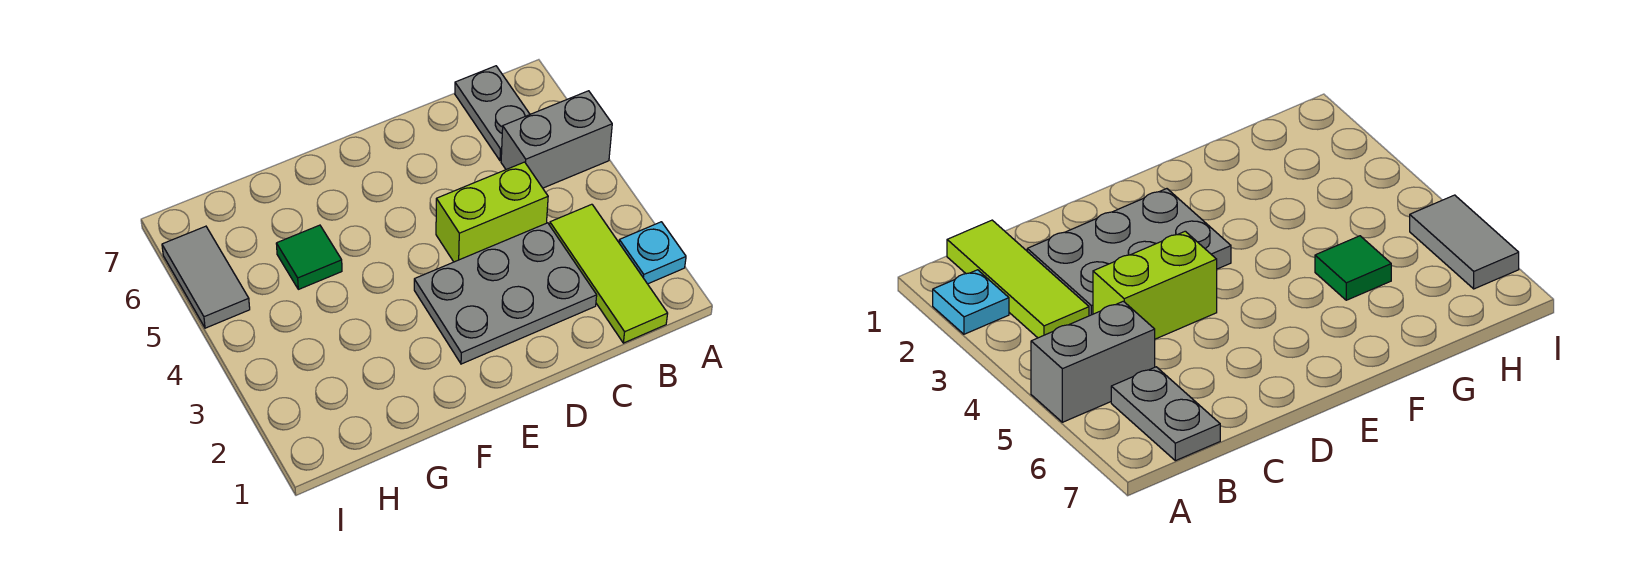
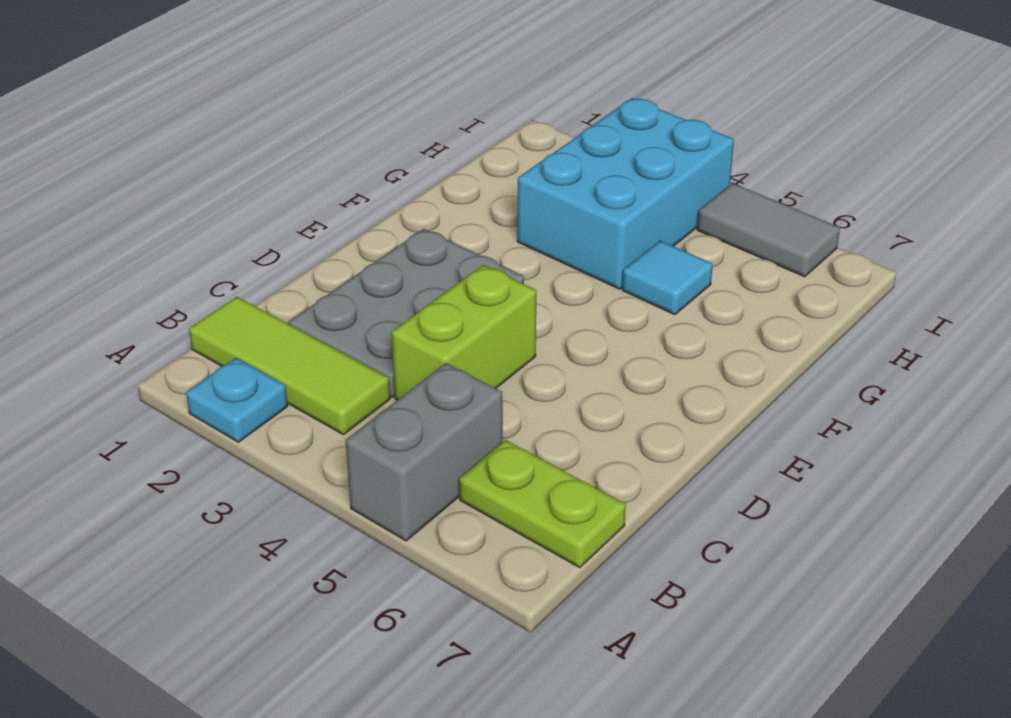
grey plate B6:B7 level 1 -> lime plate B6:B7 level 1
none -> cyan brick G3:I4 level 1
green tile G5 level 1 -> cyan tile G5 level 1

